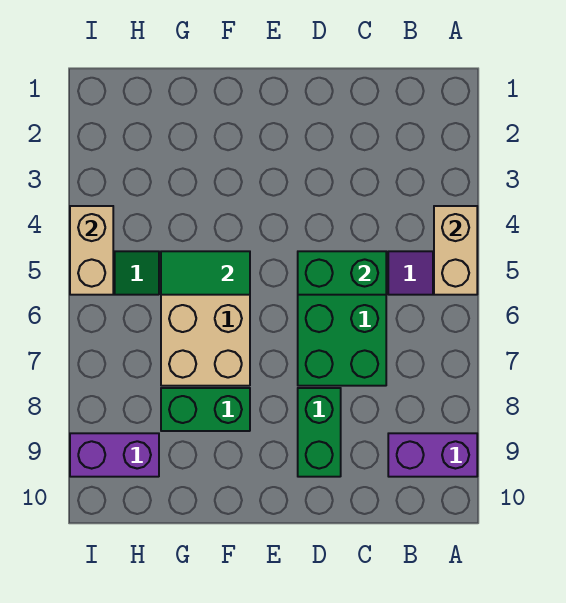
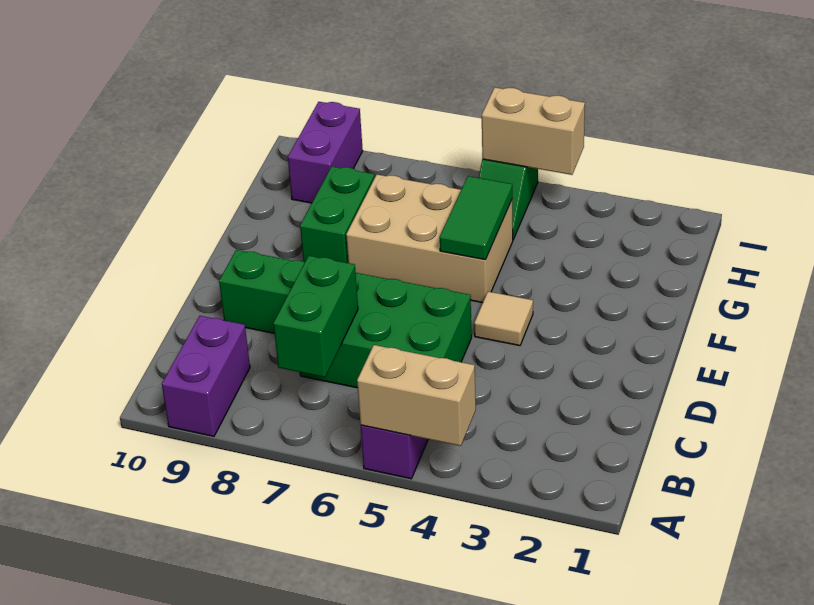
green brick C5:D5 level 2 -> green brick B7:C7 level 2
none -> tan tile E4 level 1

